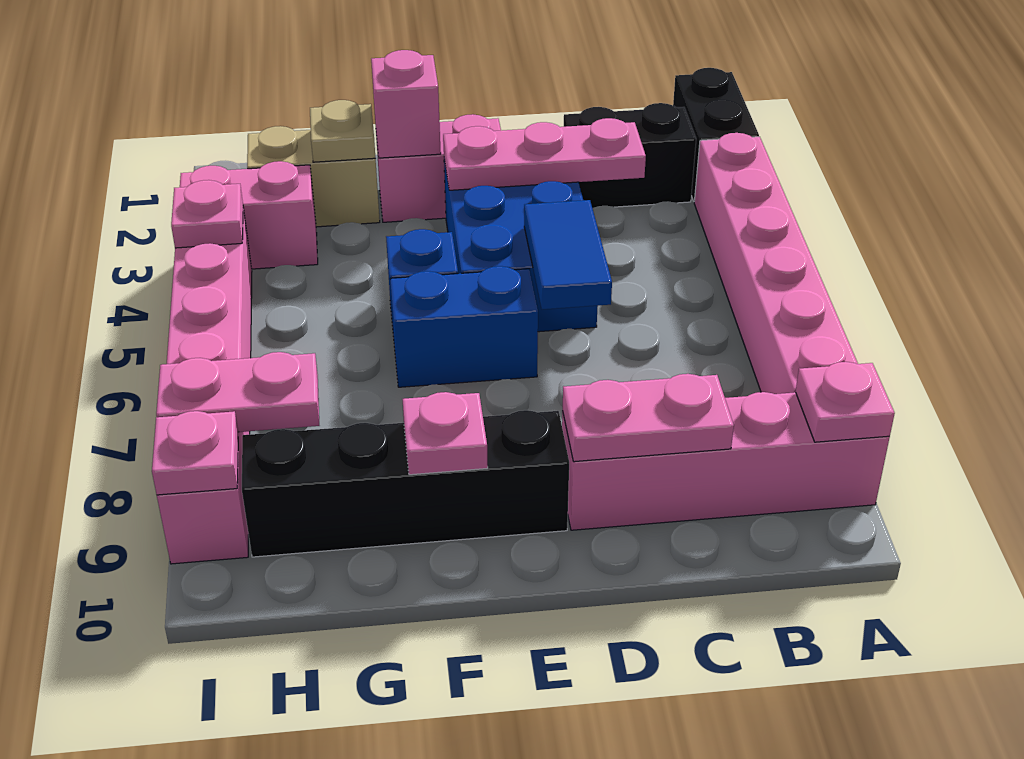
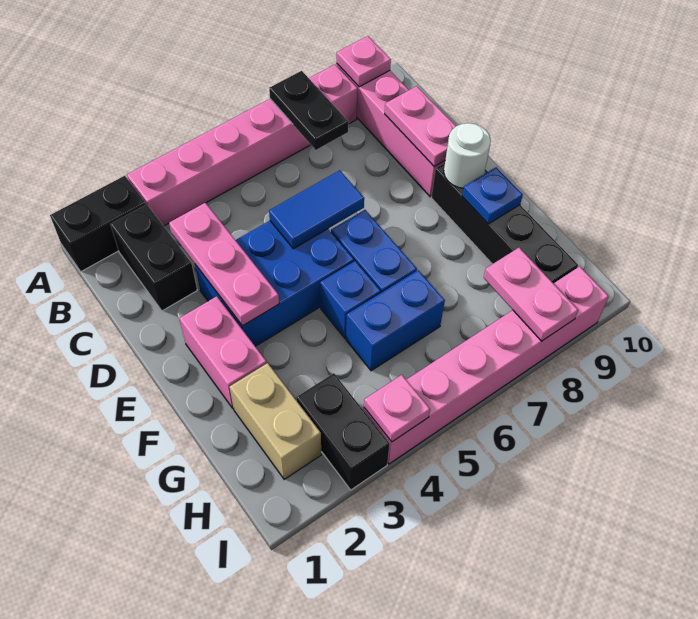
none -> black plate A7:B7 level 2
none -> white round brick E9 level 2
pink brick F2 level 2 -> none
pink plate F9 level 2 -> blue plate F9 level 2
tan plate G2 level 2 -> none
none -> blue brick G5:G6 level 1
pink brick H3:I3 level 1 -> black brick H3:I3 level 1
pink plate I9 level 2 -> none

